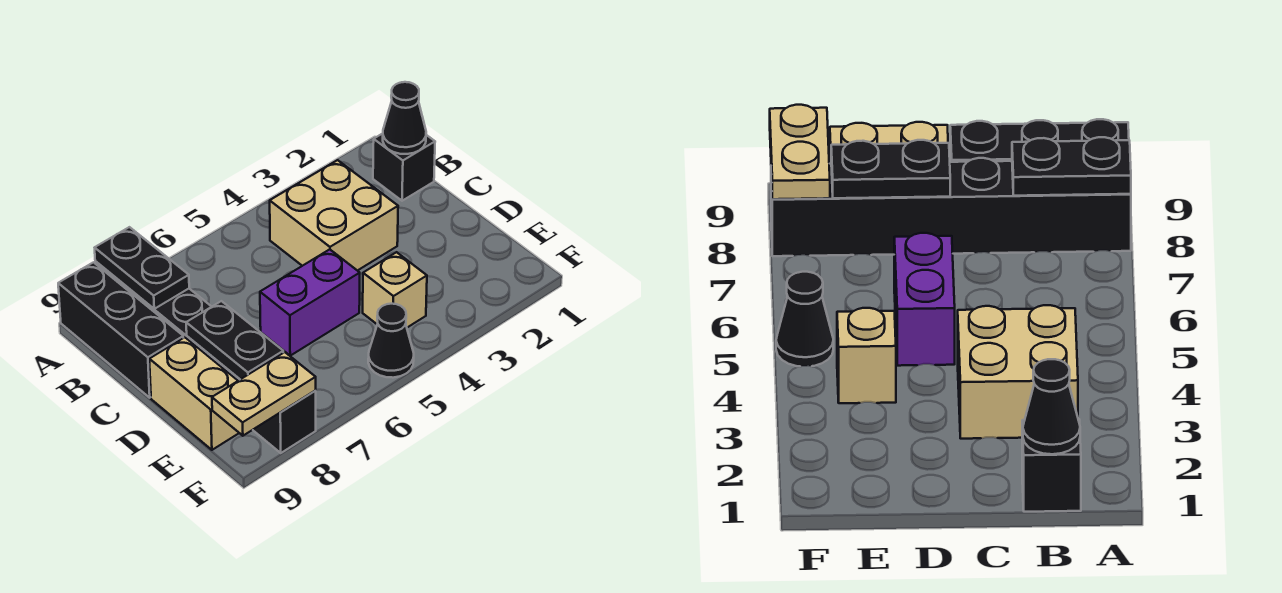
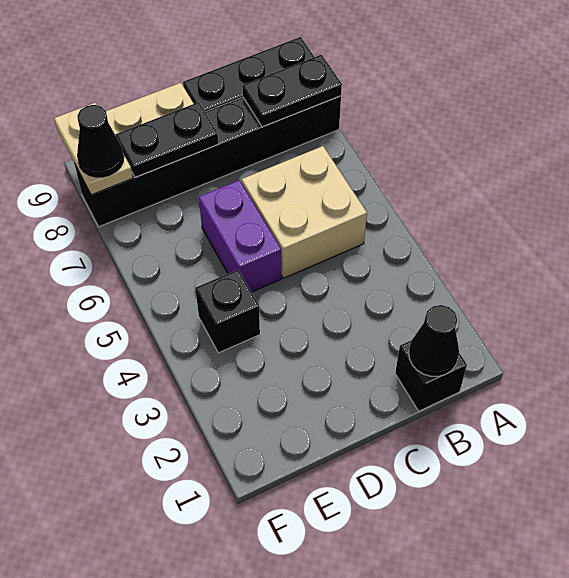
tan brick B3:C4 level 1 -> tan brick B5:C6 level 1
tan brick E4 level 1 -> black brick E4 level 1
black cone F5 level 1 -> black cone F8 level 3

